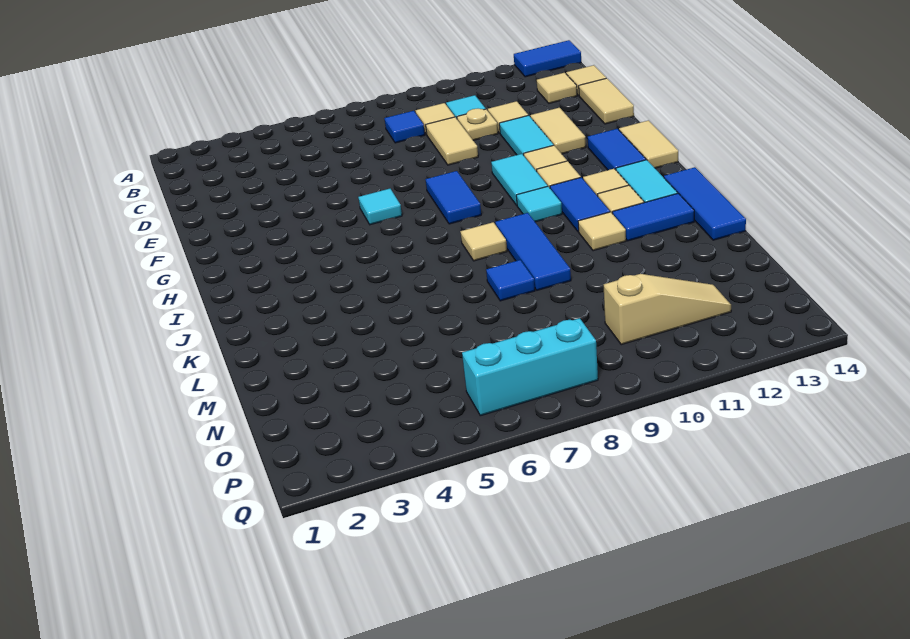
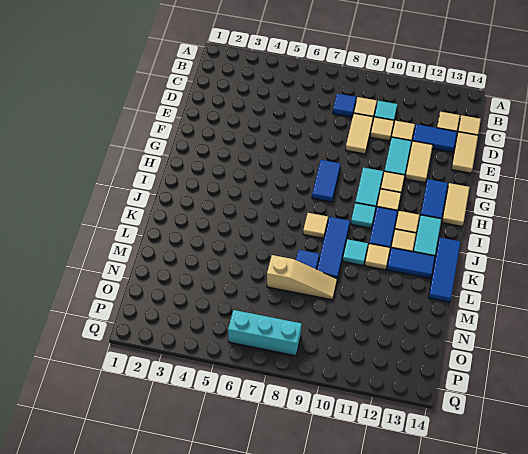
blue tile A13:A14 level 1 -> blue tile D12:D13 level 1
tan plate D10 level 1 -> tan tile D10 level 1
cyan tile G6 level 1 -> cyan tile K10 level 1
tan slope O10:O12 level 1 top 10 -> tan slope M7:M9 level 1 top 7

